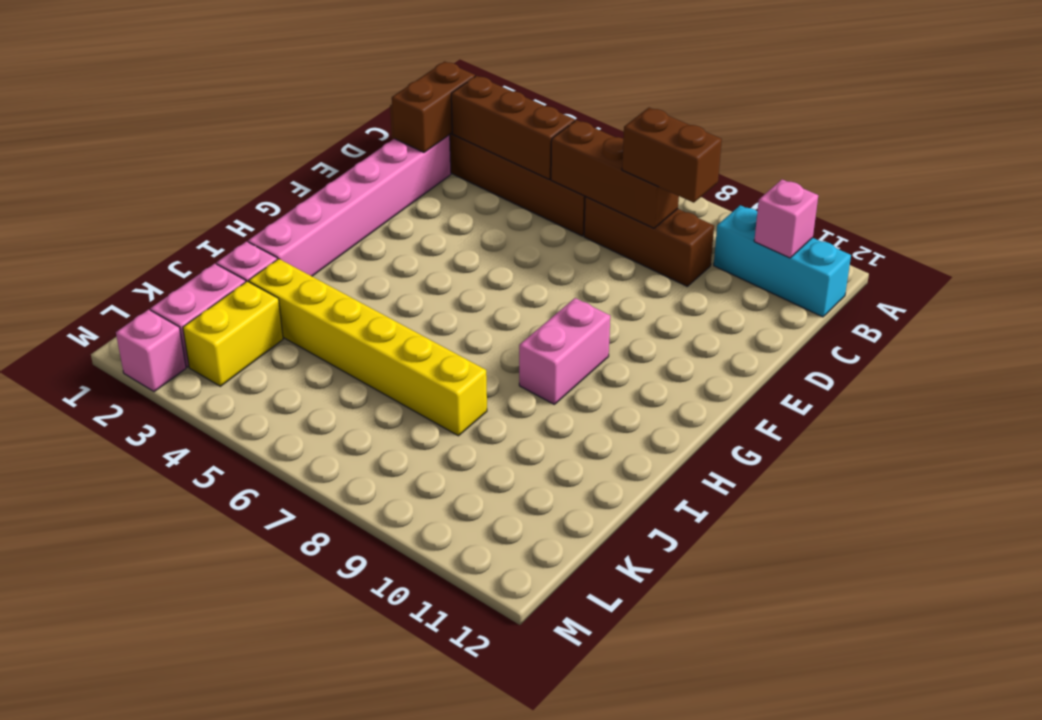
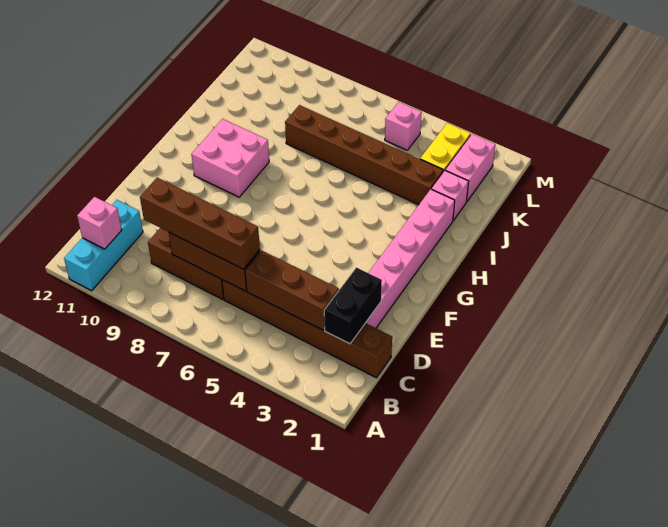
cyan brick B10:B12 level 1 -> cyan brick A11:C11 level 1
brown brick C2:D2 level 2 -> black brick C2:D2 level 2
brown brick C8:C9 level 3 -> brown brick C6:C9 level 3
pink brick G9:H9 level 1 -> pink brick G9:H10 level 1
yellow brick J3:J8 level 1 -> brown brick J3:J8 level 1
pink brick M2 level 1 -> pink brick L5 level 1

